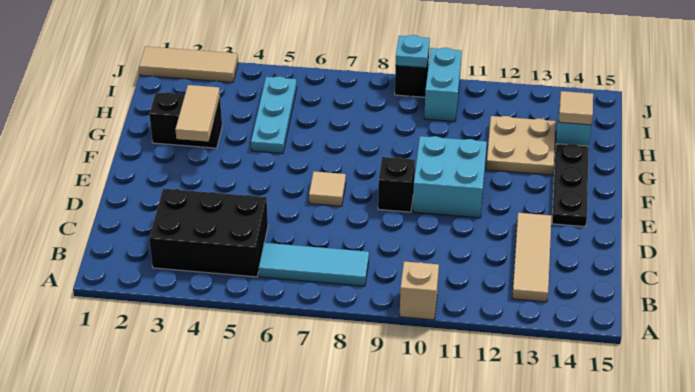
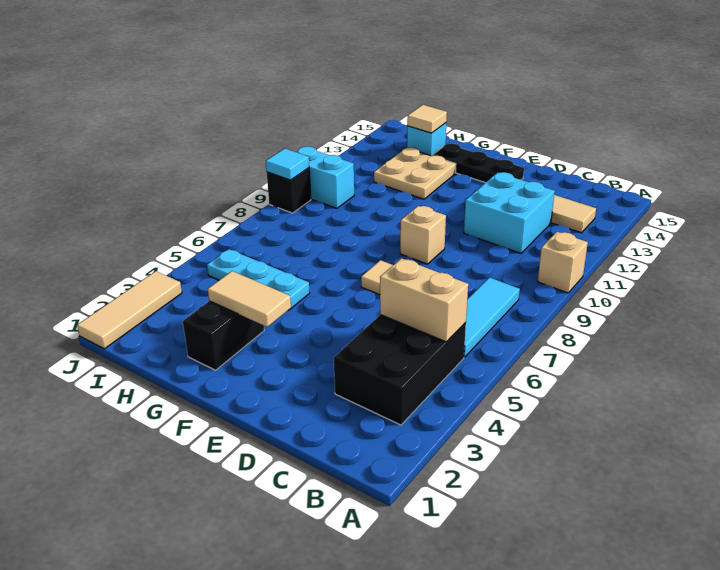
none -> tan brick B5:C5 level 2
black brick E9 level 1 -> tan brick E9 level 1
cyan brick E10:F11 level 1 -> cyan brick C11:D12 level 1
cyan plate J9 level 2 -> cyan tile J9 level 2

